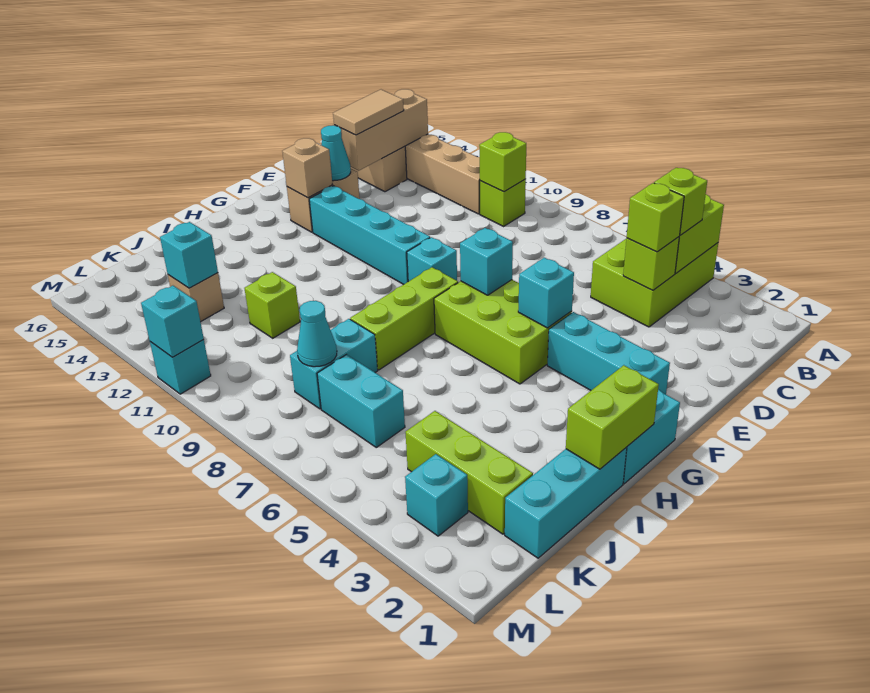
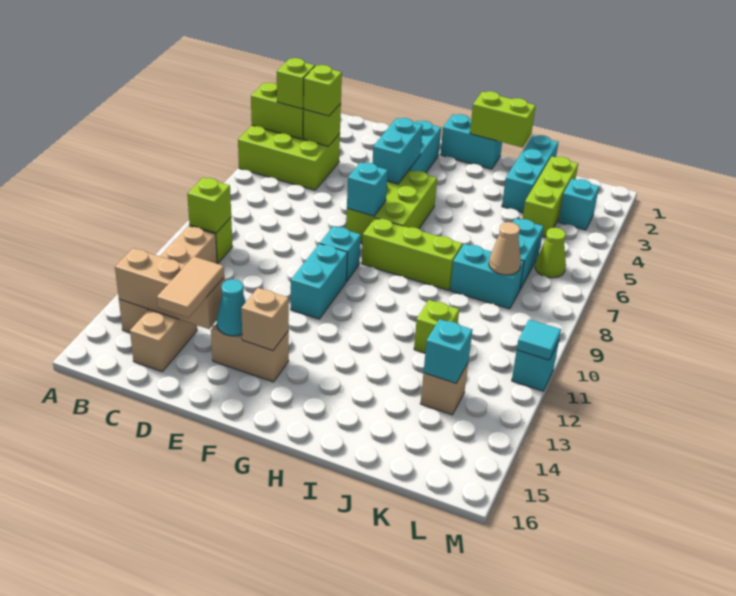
tan tile C14:D14 level 3 -> tan tile D14:D15 level 3
cyan brick F5 level 2 -> cyan brick F4:F5 level 2
cyan brick F10:F13 level 1 -> cyan brick F10:F11 level 1
cyan brick I1:K1 level 1 -> cyan brick J1:J3 level 1
cyan cone K8 level 2 -> tan cone K8 level 2
none -> lime cone L6 level 1
cyan brick M11 level 2 -> cyan tile M11 level 2

